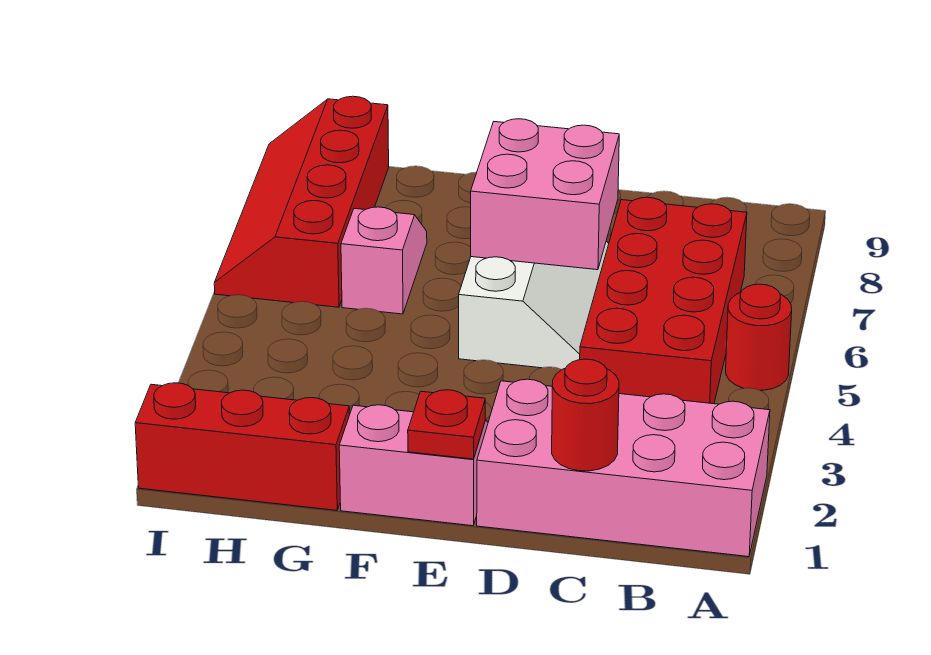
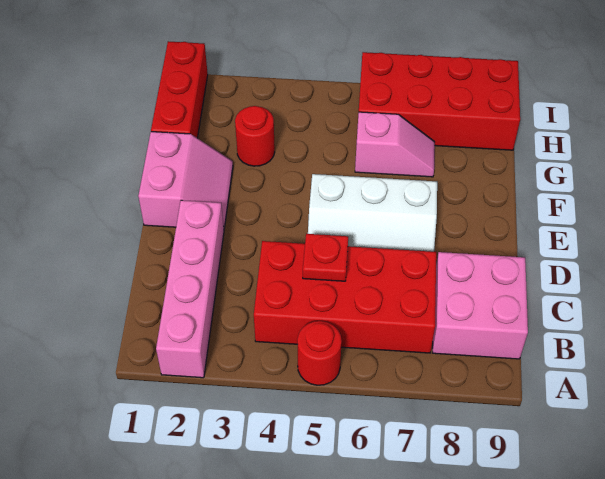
pink brick A1:D2 level 1 -> pink brick A2:D2 level 1
red round brick C1 level 2 -> red round brick G3 level 1
pink brick D6:E7 level 2 -> pink brick B8:C9 level 1
red plate E1 level 2 -> red plate C5 level 2
red slope H6:I9 level 1 top H -> red brick H6:I9 level 1

